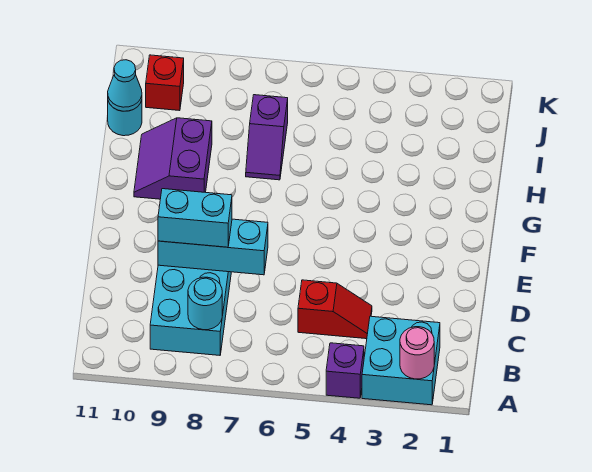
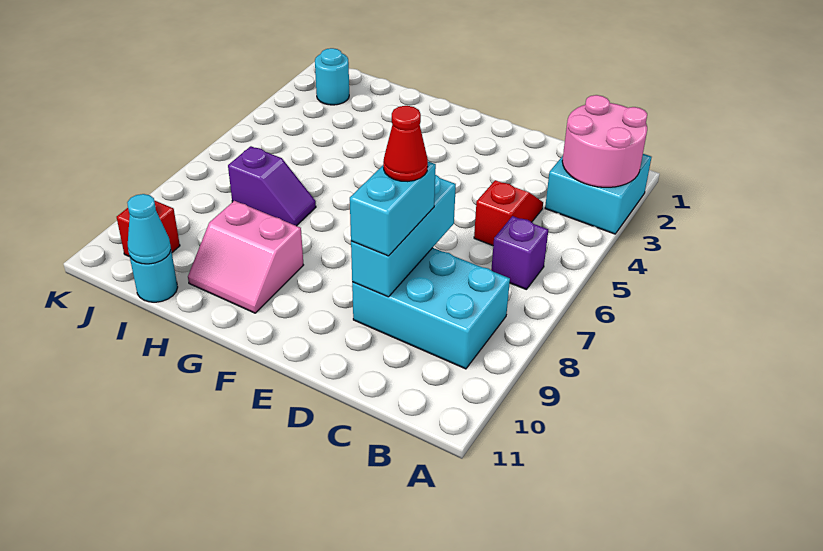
pink round brick A2 level 2 -> pink round brick A2:B3 level 2
purple brick A4 level 1 -> purple brick B6 level 1
cyan round brick B8 level 2 -> cyan round brick J2 level 1
none -> red cone D8 level 4
purple slope G9:H10 level 1 top 9 -> pink slope G9:H10 level 1 top 9

